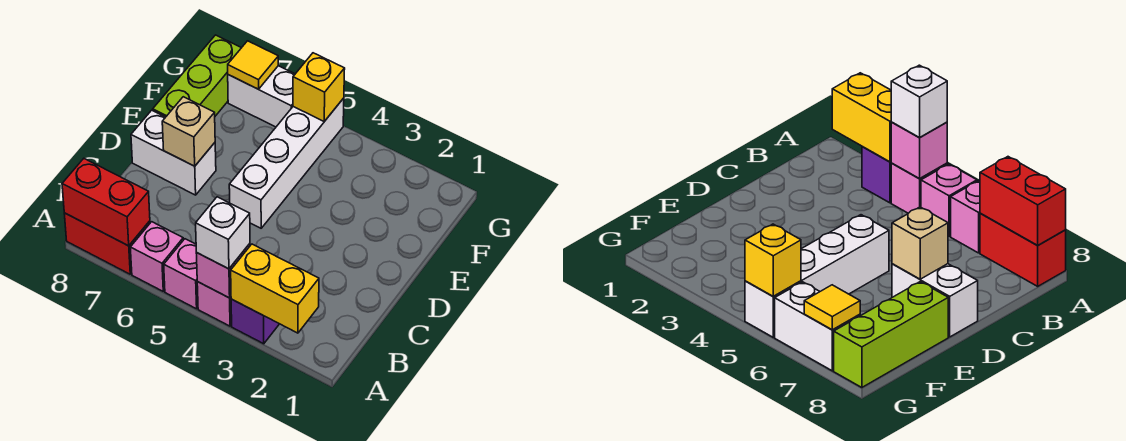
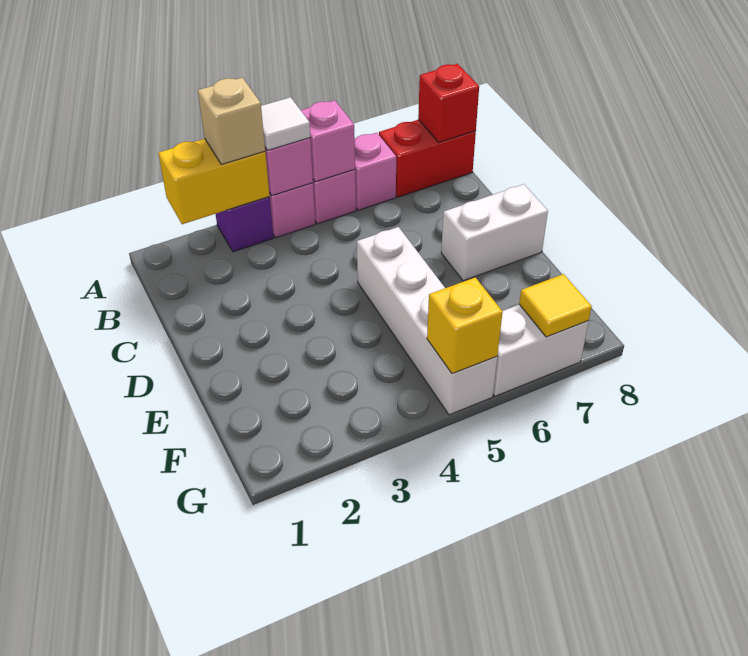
white brick A4 level 3 -> white tile A4 level 3
none -> pink brick A5 level 2
red brick A7:A8 level 2 -> red brick A8 level 2
tan brick D7 level 2 -> tan brick A3 level 3
lime brick E8:G8 level 1 -> none

